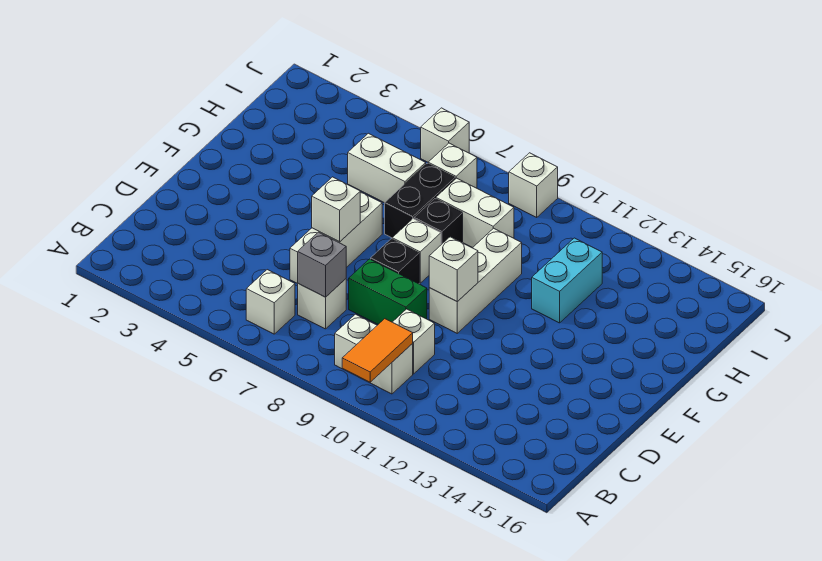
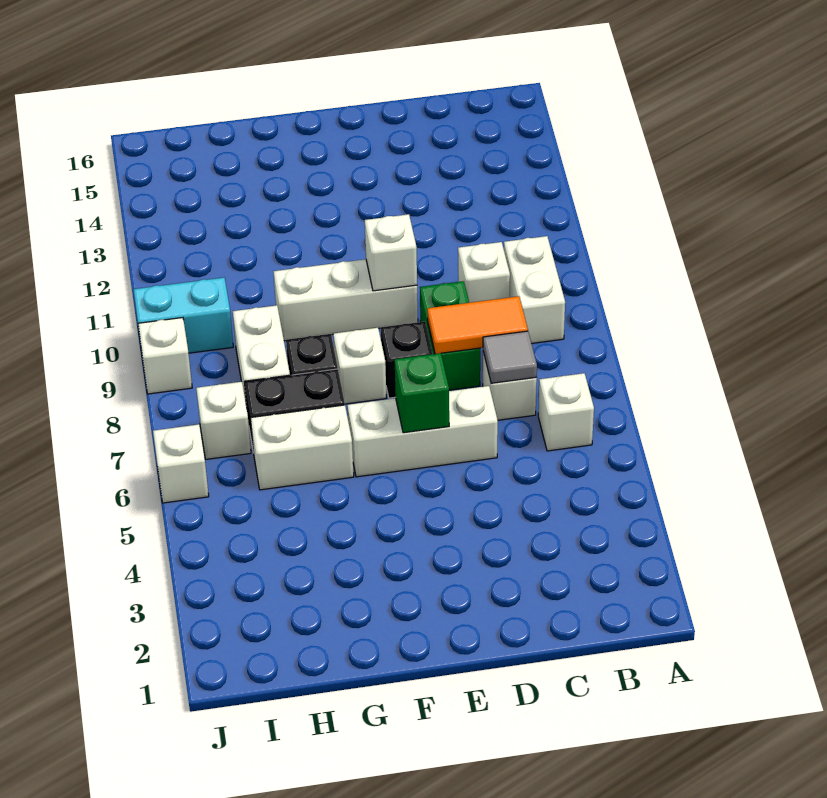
orange tile A10:B10 level 2 -> orange tile C8:D8 level 2
grey brick C7 level 2 -> grey tile C7 level 2
white brick E6 level 2 -> green brick E6 level 2
cyan brick G12:H12 level 1 -> cyan brick I10:J10 level 1
white brick H5:H6 level 1 -> white brick G6:H6 level 1

